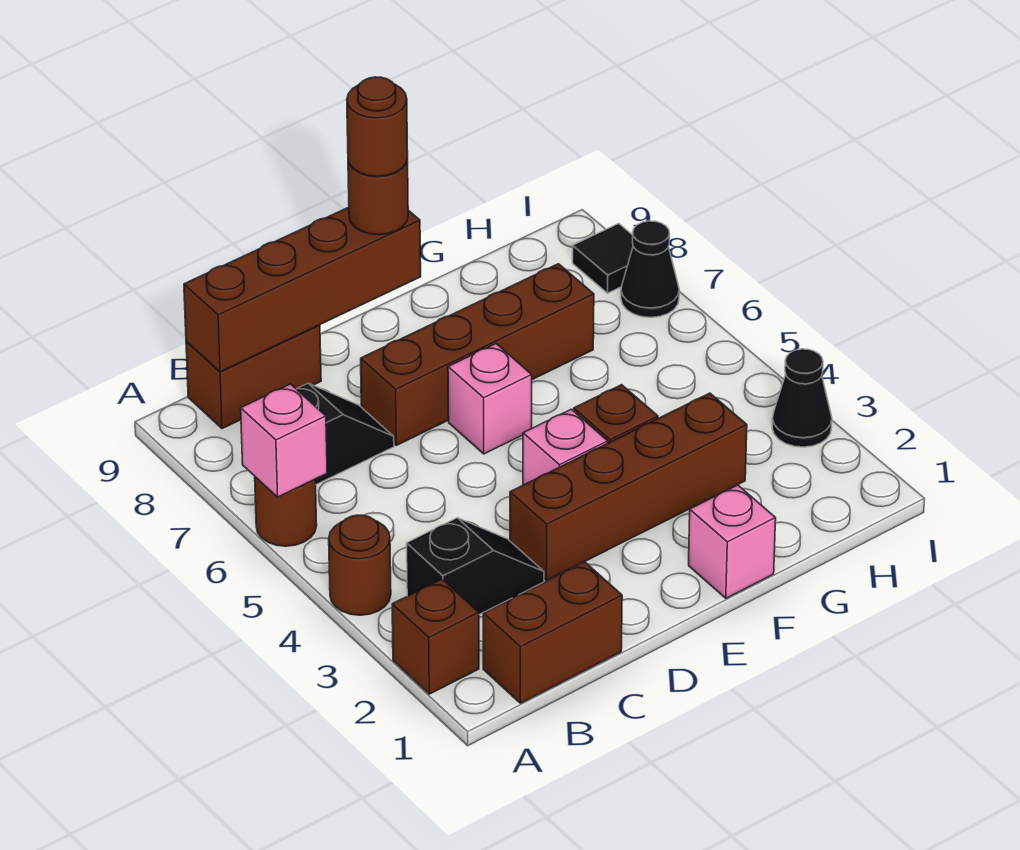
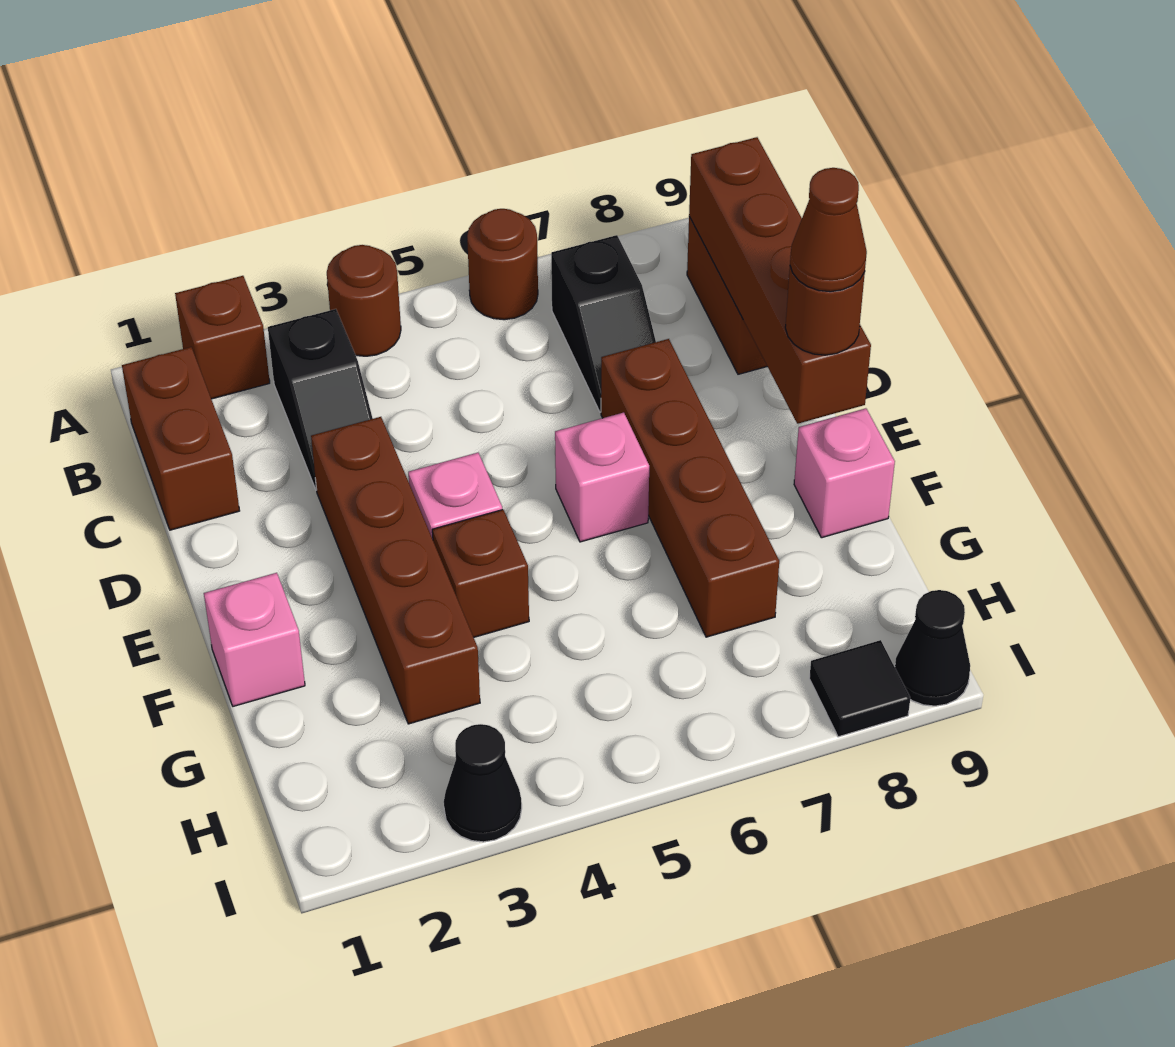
pink brick A6 level 2 -> pink brick F9 level 1
brown round brick E9 level 4 -> brown cone E9 level 4
black cone I7 level 1 -> black cone I9 level 1

